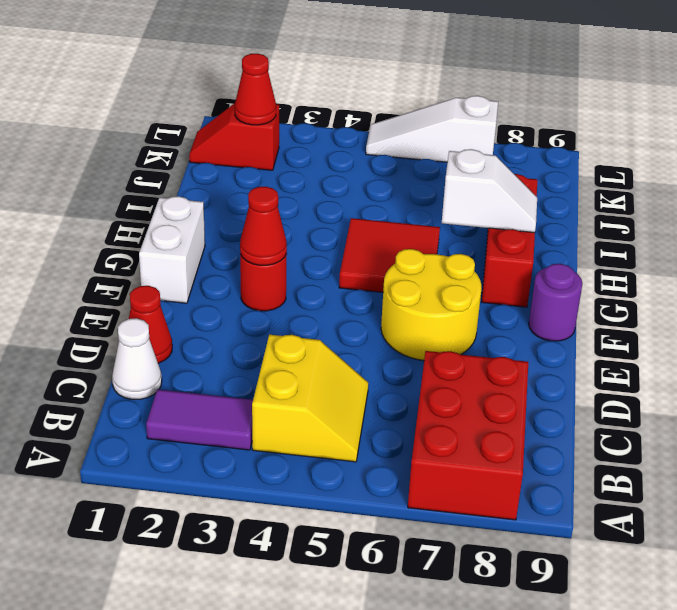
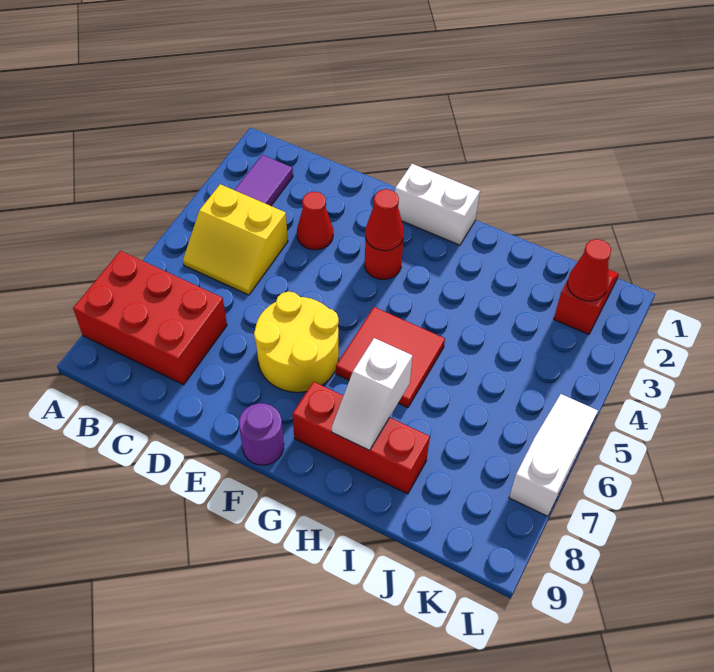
white cone C1 level 1 -> none
red cone D1 level 1 -> red cone D3 level 1

